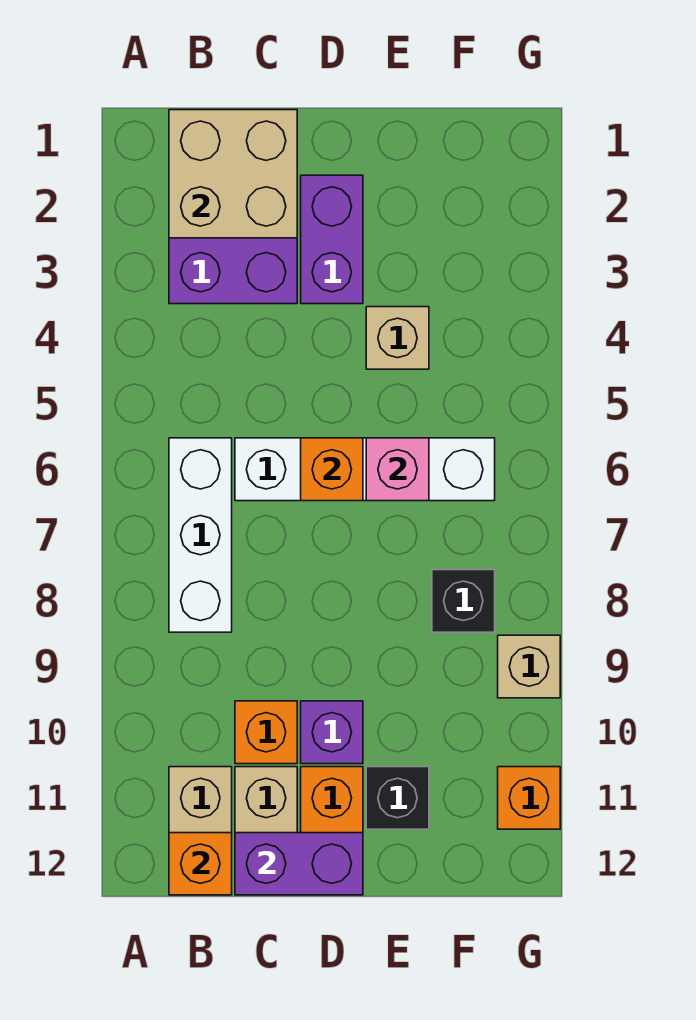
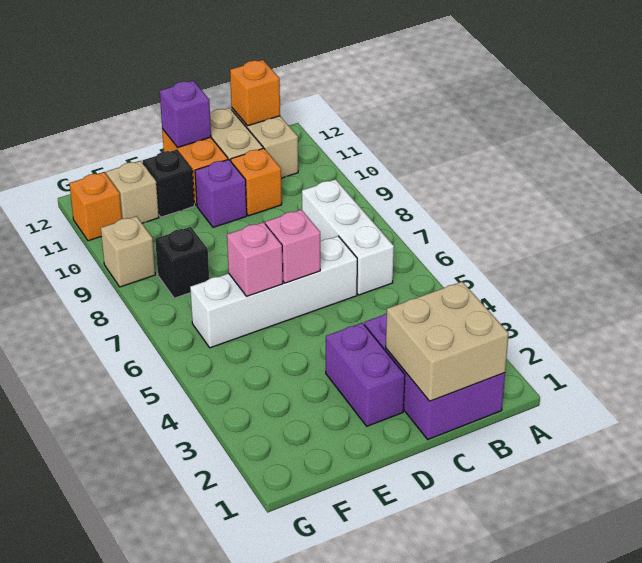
purple brick C12:D12 level 2 -> purple brick D12 level 2
orange brick D6 level 2 -> pink brick D6 level 2
tan brick E4 level 1 -> tan brick F11 level 1

